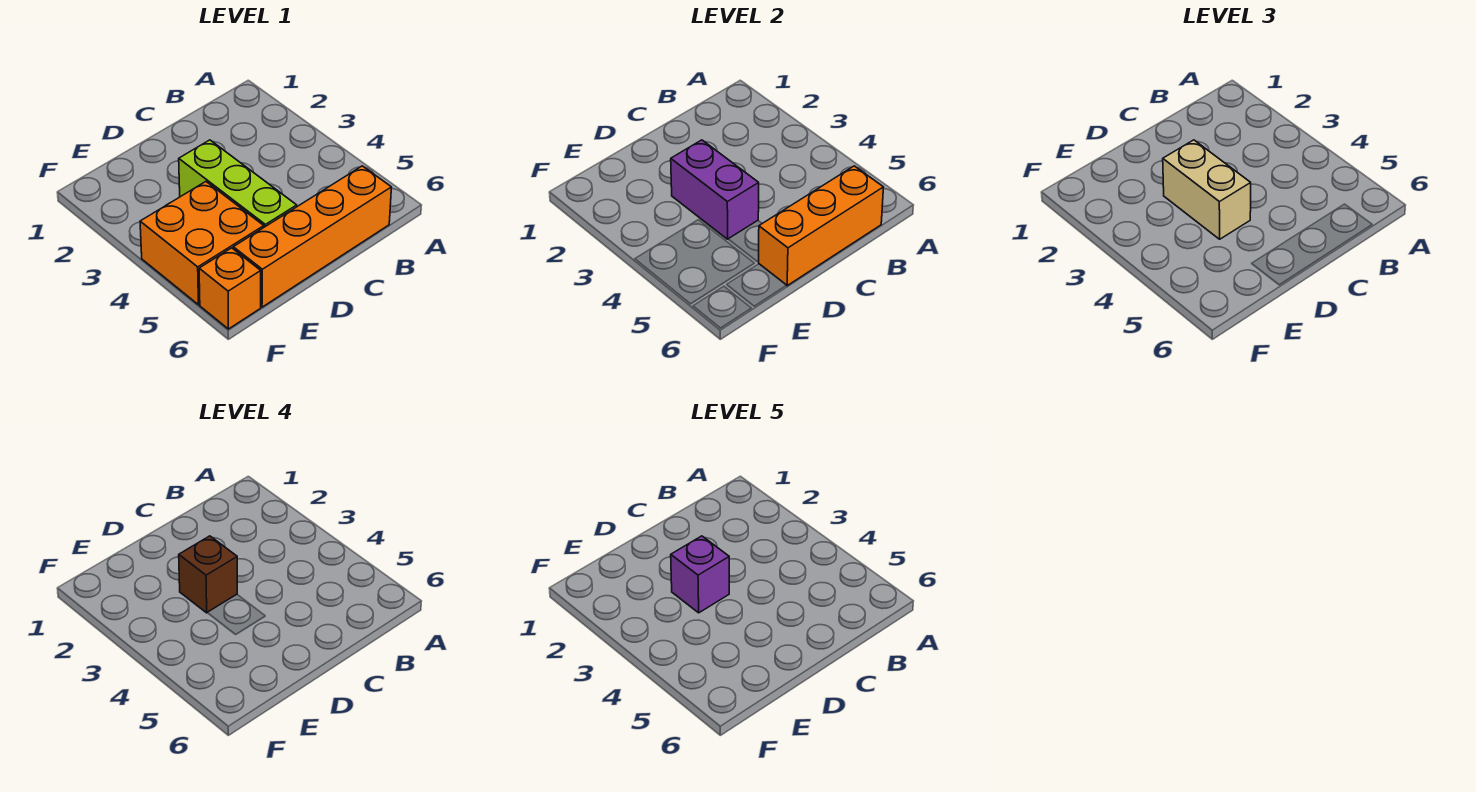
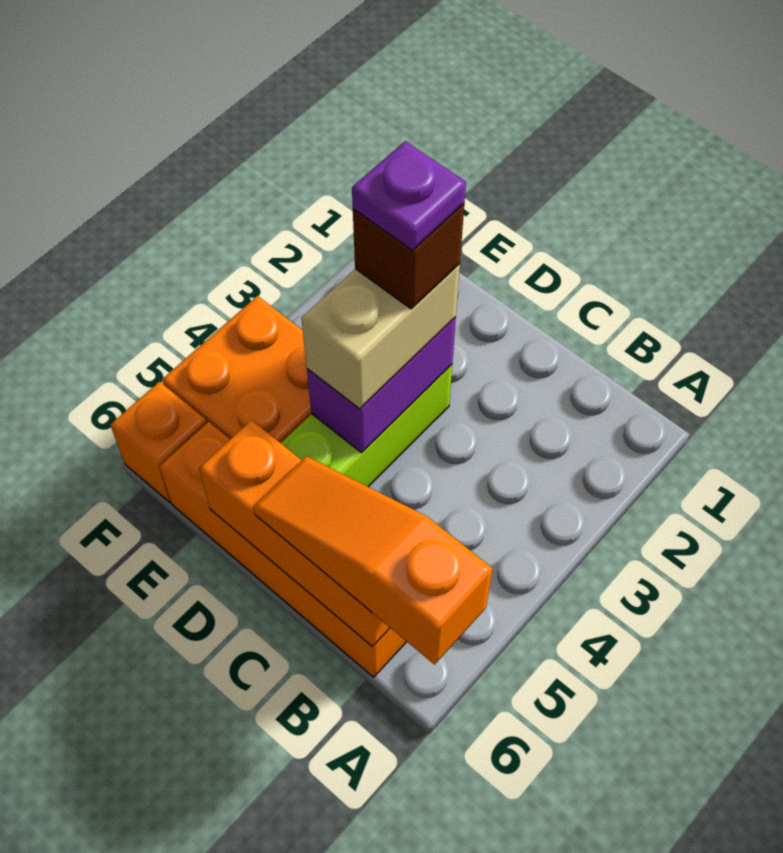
none -> orange slope A6:C6 level 3 top A
purple brick D3 level 5 -> purple plate D3 level 5

